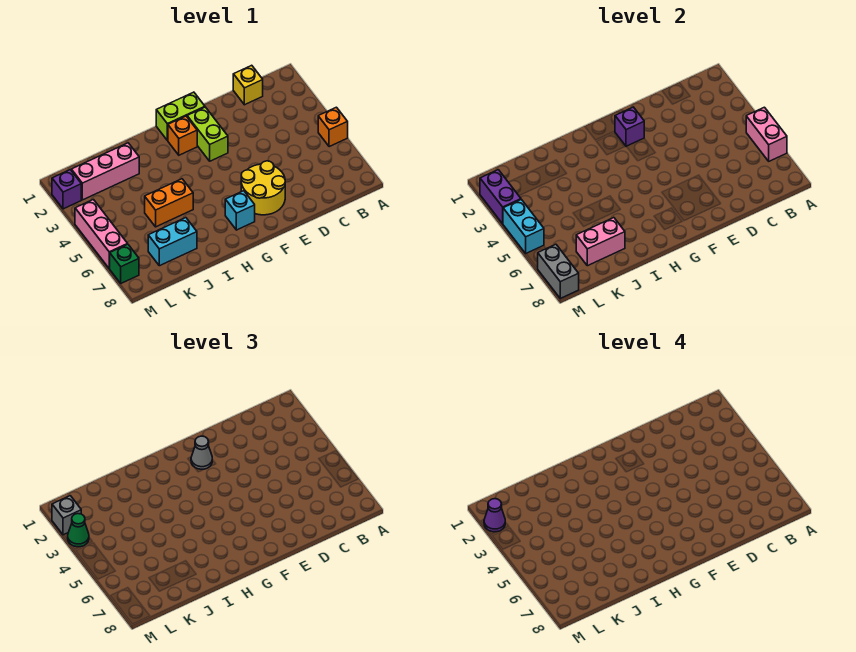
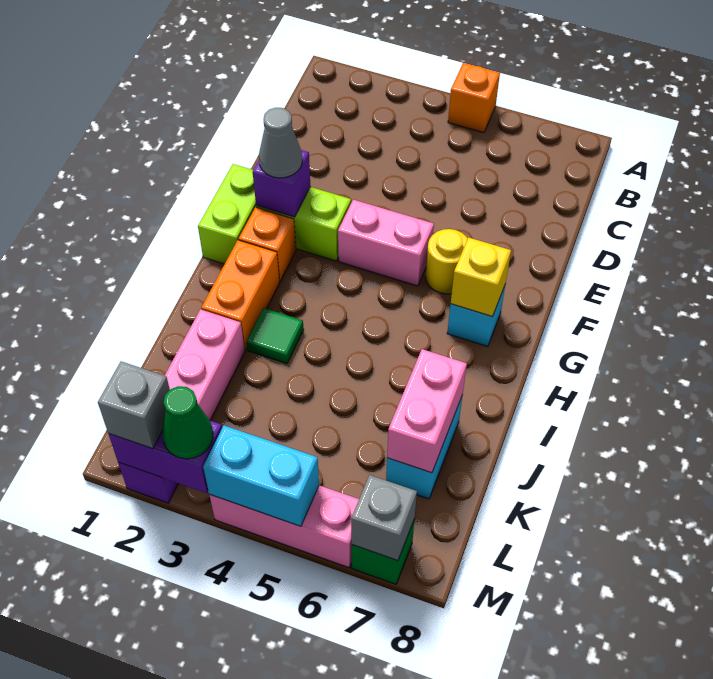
pink brick A5:A6 level 2 -> pink brick F4:F5 level 1
yellow brick C1 level 1 -> yellow brick G7 level 2
yellow round brick E6:F7 level 1 -> yellow round brick F6 level 1
none -> green tile I3 level 1
orange brick I5:J5 level 1 -> orange brick H2:I2 level 1
purple cone M2 level 4 -> none
grey brick M7:M8 level 2 -> grey brick M7 level 2

